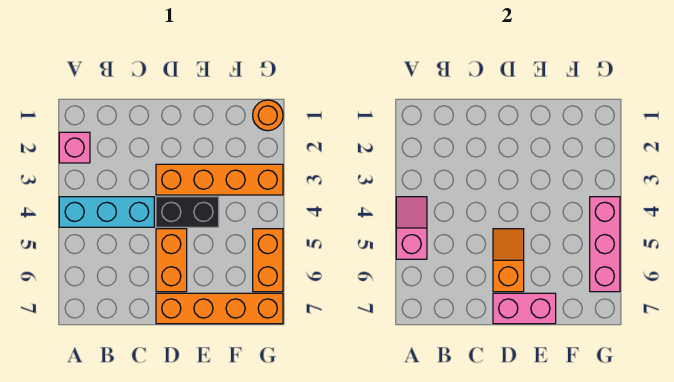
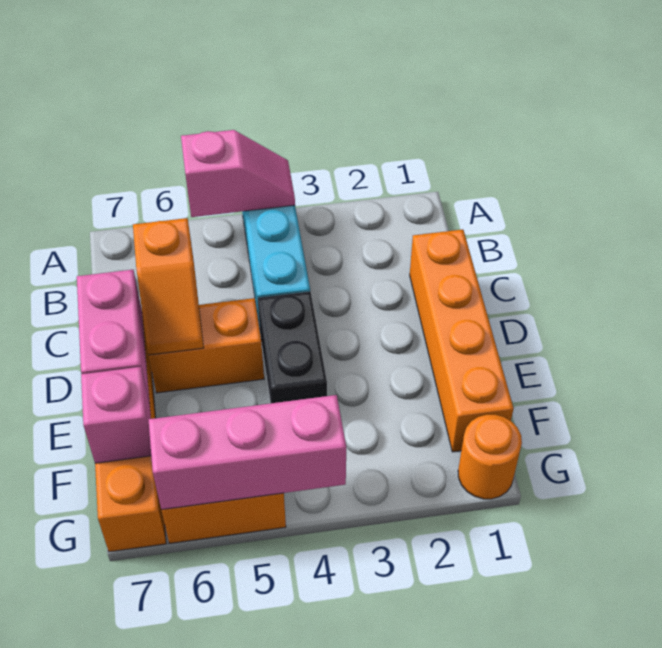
pink brick A2 level 1 -> pink brick F7 level 2
orange brick D3:G3 level 1 -> orange brick C1:F1 level 1
orange slope D5:D6 level 2 top 6 -> orange slope C6:D6 level 2 top C

